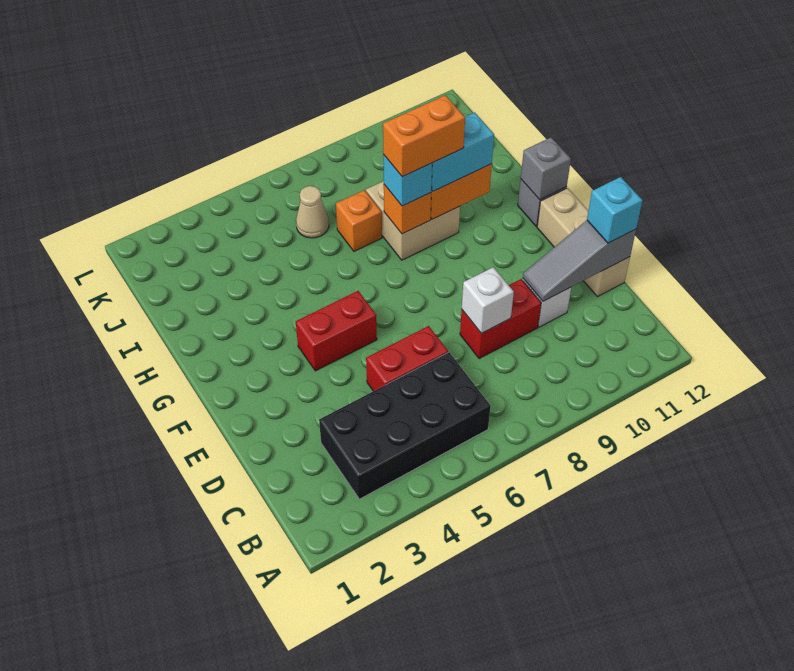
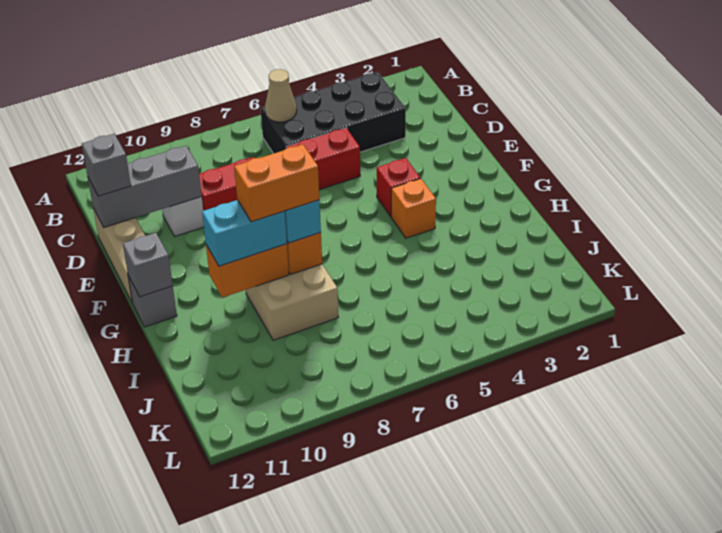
white brick D8 level 2 -> none
grey slope D10:D12 level 2 top 12 -> grey brick D10:D12 level 2
cyan brick D12 level 3 -> grey brick D12 level 3
red brick F4:F5 level 1 -> red brick F4 level 1
orange brick I7 level 1 -> orange brick G4 level 1
tan cone J6 level 1 -> tan cone B6 level 2

